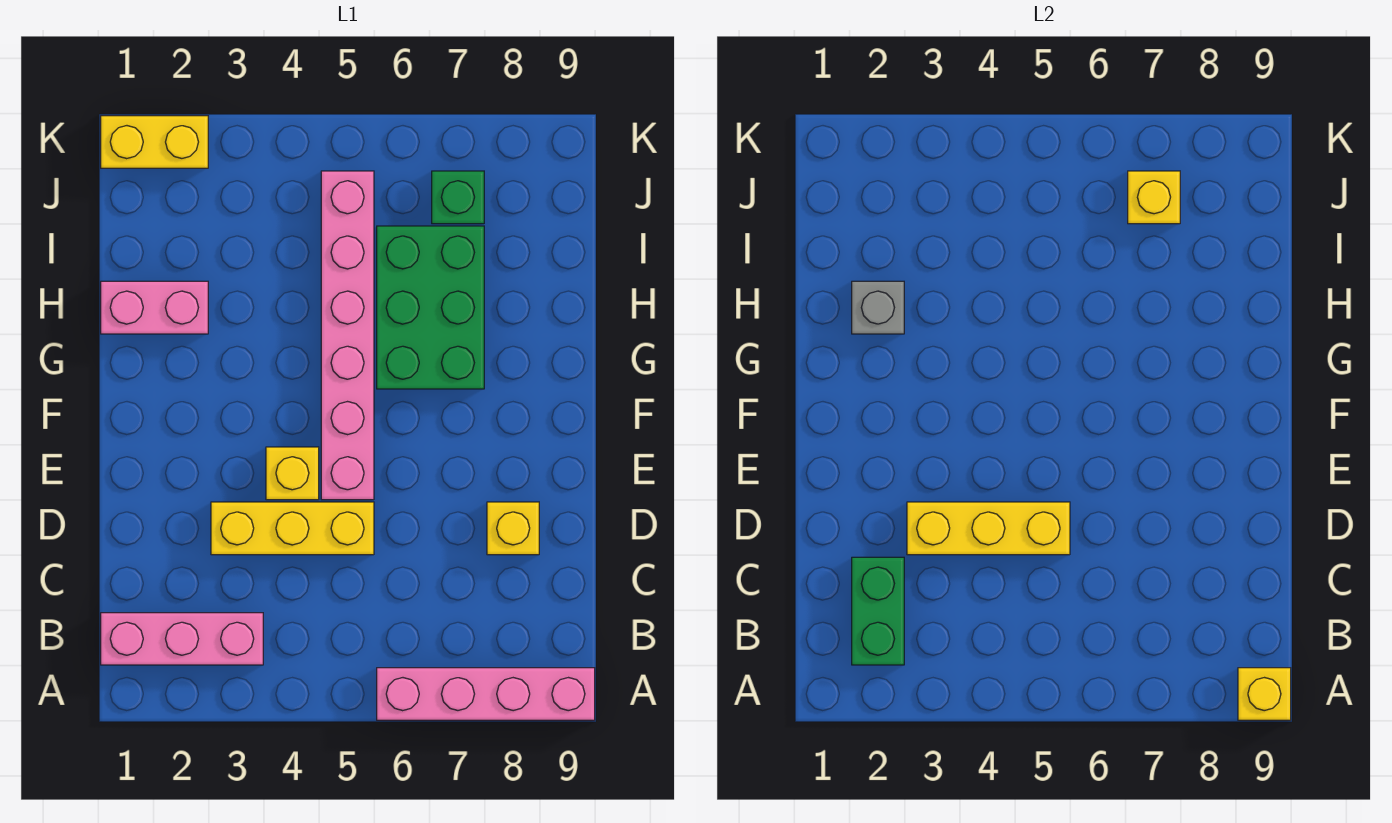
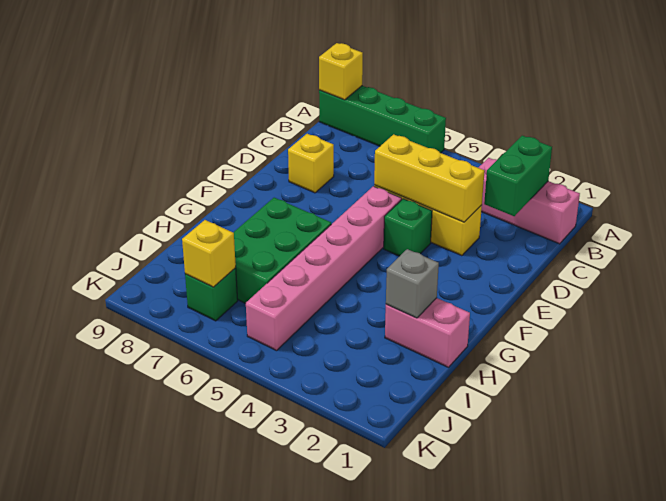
pink brick A6:A9 level 1 -> green brick A6:A9 level 1
yellow brick E4 level 1 -> green brick E4 level 1
yellow brick K1:K2 level 1 -> none

